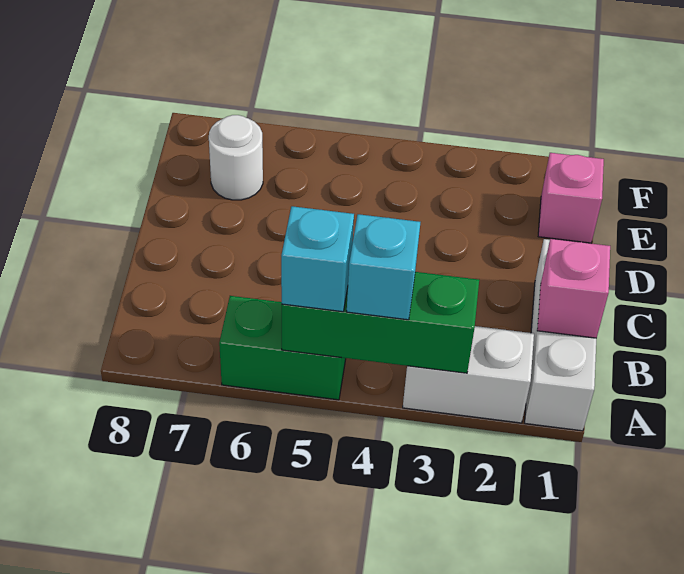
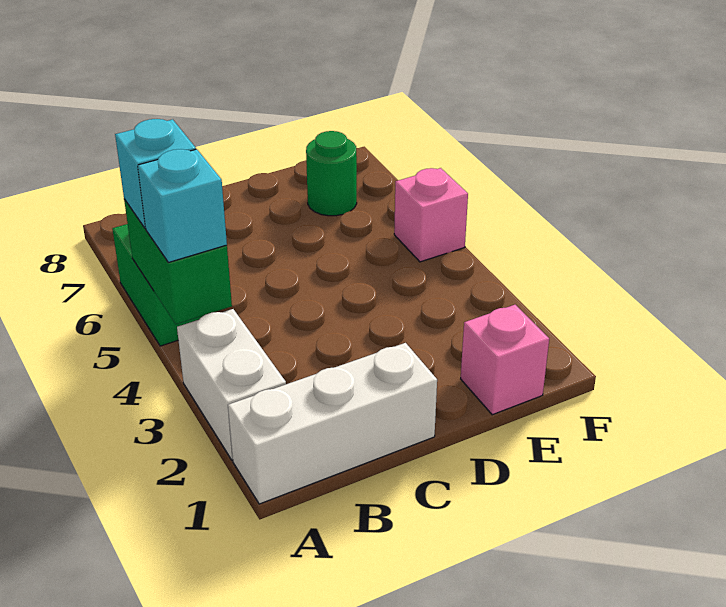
green brick A3:A5 level 2 -> green brick A4:A5 level 2
pink brick B1 level 2 -> pink brick F5 level 1
white round brick E7 level 1 -> green round brick E7 level 1

